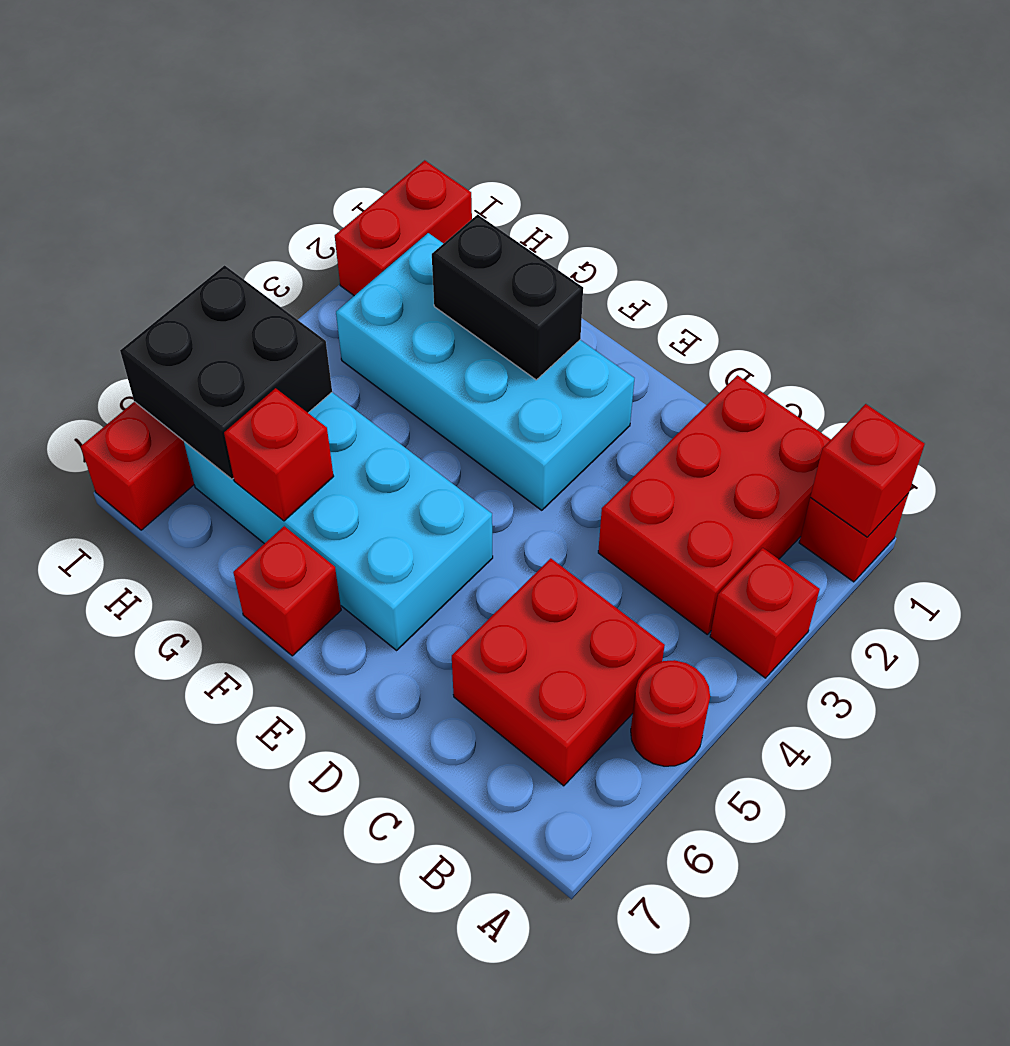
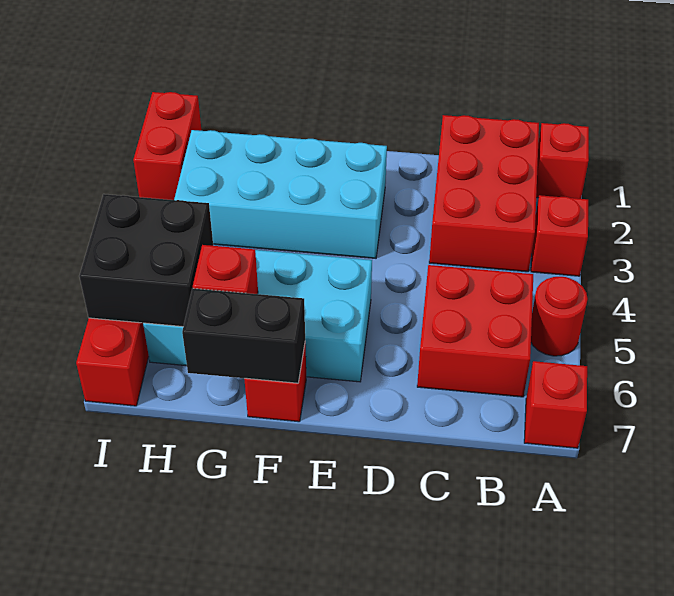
red brick A1 level 2 -> red brick A7 level 1
black brick F2:G2 level 2 -> black brick F7:G7 level 2

